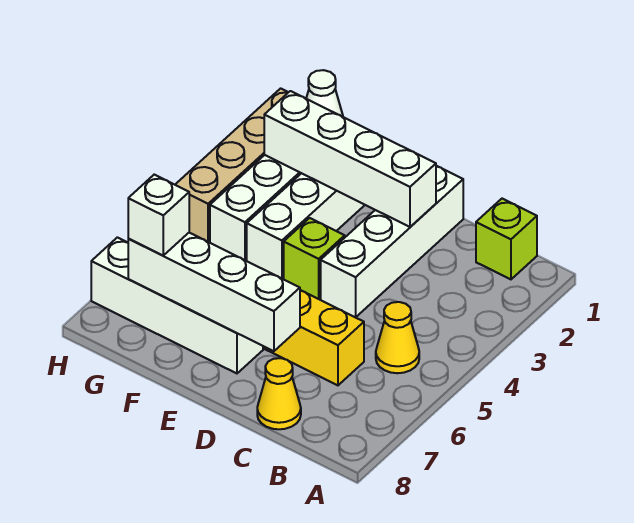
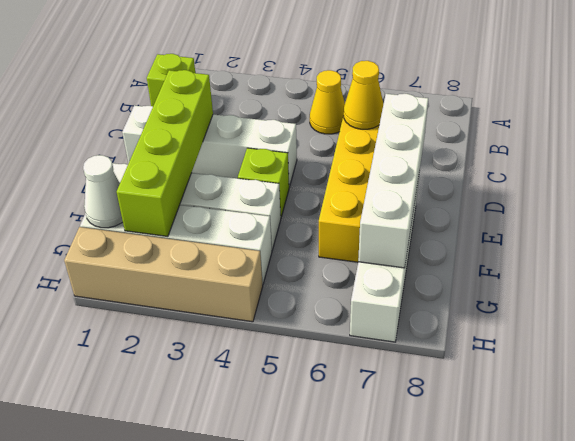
yellow cone C8 level 1 -> yellow cone C6 level 2
white brick D2:G2 level 2 -> lime brick D2:G2 level 2
white brick G7 level 3 -> none

